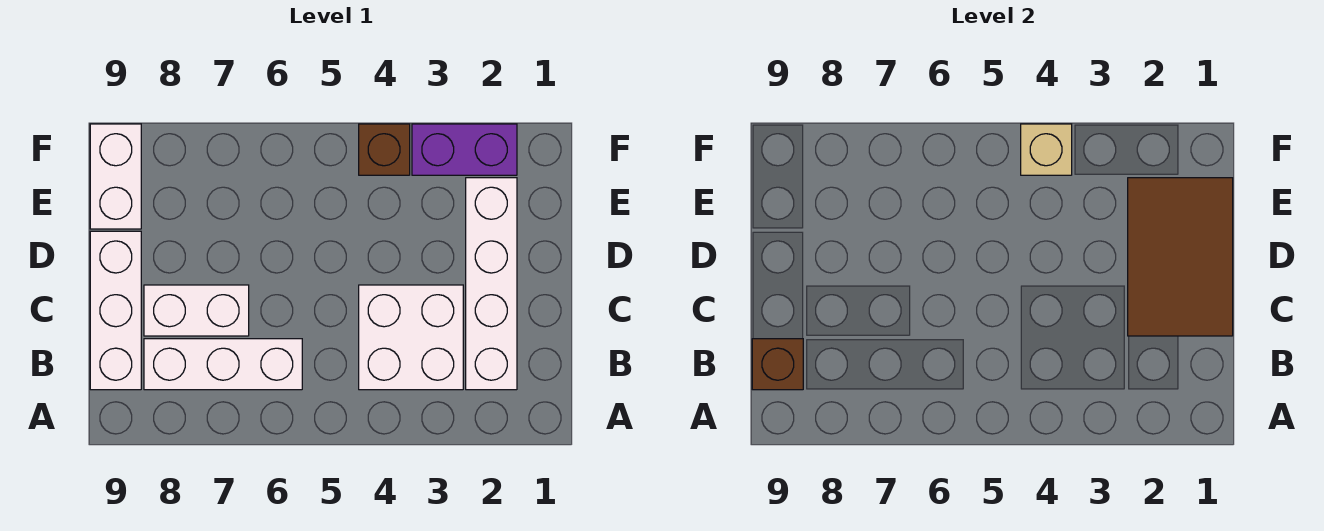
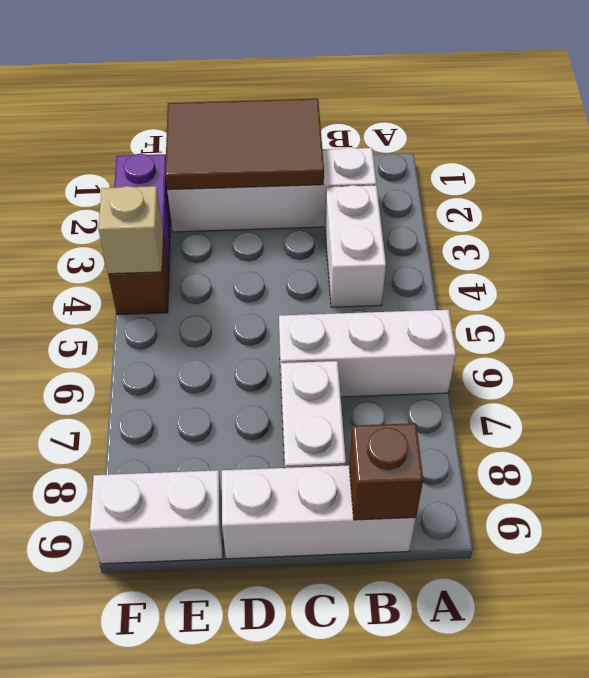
white brick B3:C4 level 1 -> white brick B3:B4 level 1
white brick B6:B8 level 1 -> white brick A6:C6 level 1

